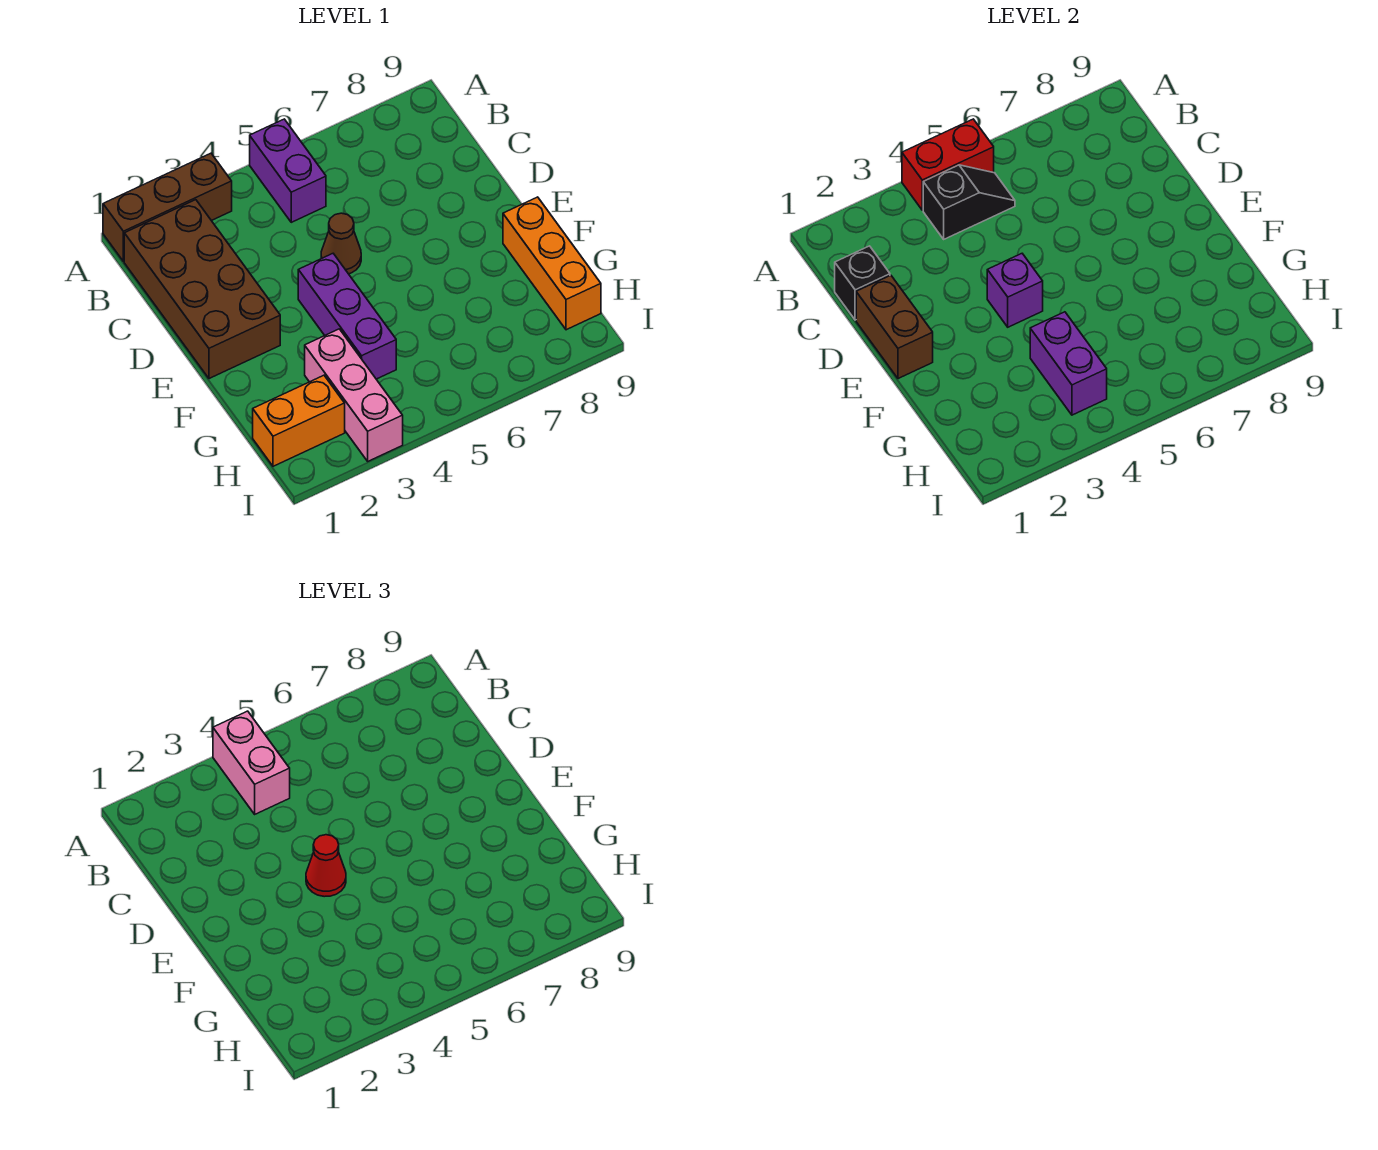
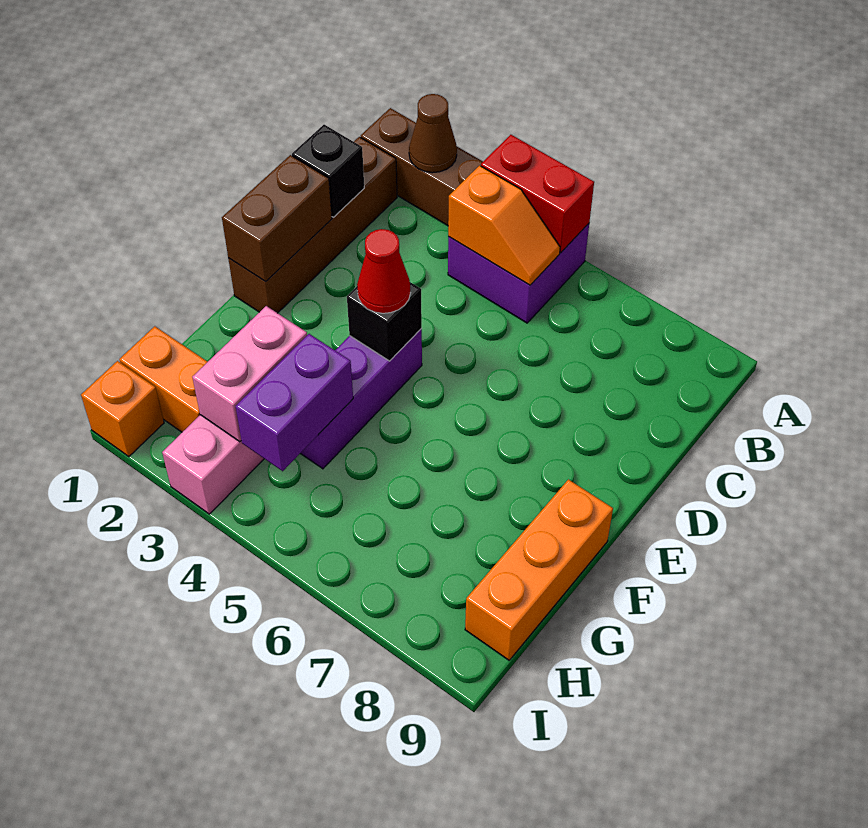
pink brick A4:B4 level 3 -> pink brick G3:H3 level 2
purple brick A5:B5 level 1 -> purple brick A4:B5 level 1
brown brick B1:E2 level 1 -> brown brick B1:E1 level 1
black slope B4:B5 level 2 top 4 -> orange slope B4:B5 level 2 top 4
brown cone D5 level 1 -> brown cone A2 level 2
purple brick E4 level 2 -> black brick E4 level 2
none -> orange brick I1 level 1

